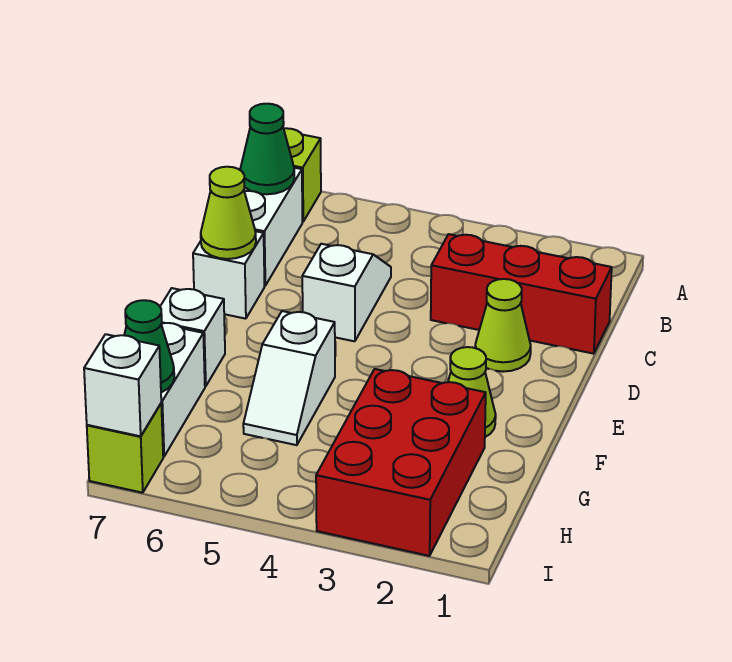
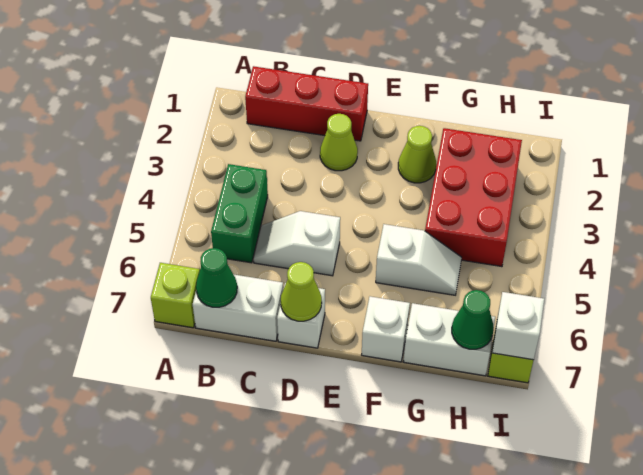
none -> green brick B4:B5 level 1
red brick C1:C3 level 1 -> red brick B1:D1 level 1
red brick G2:I3 level 1 -> red brick G2:H4 level 1

